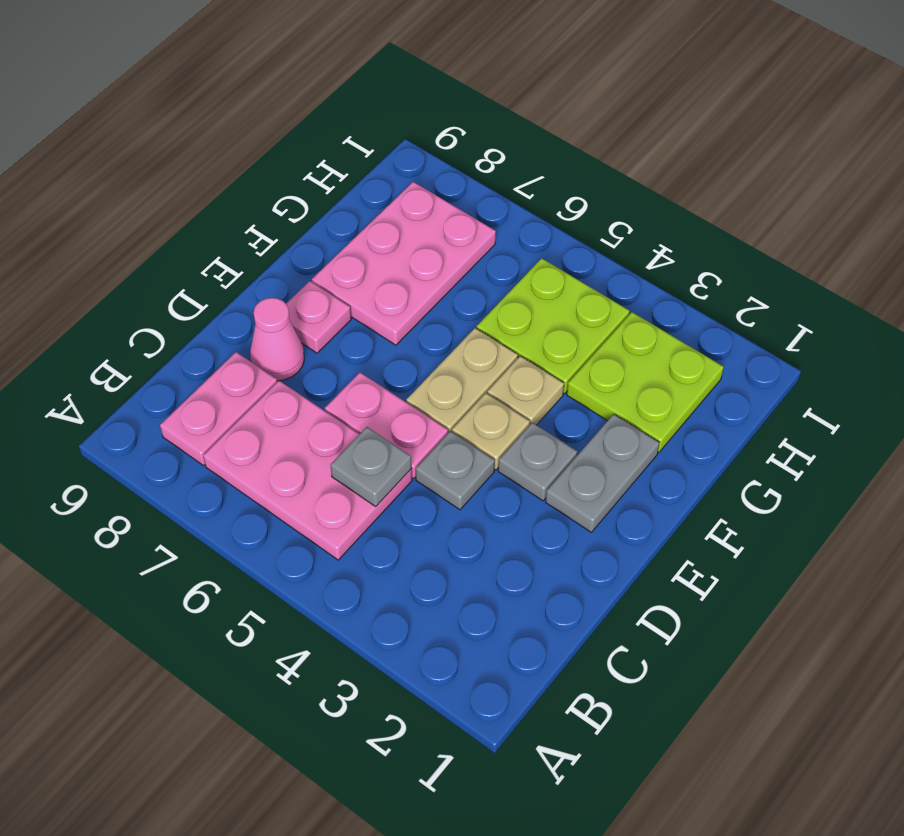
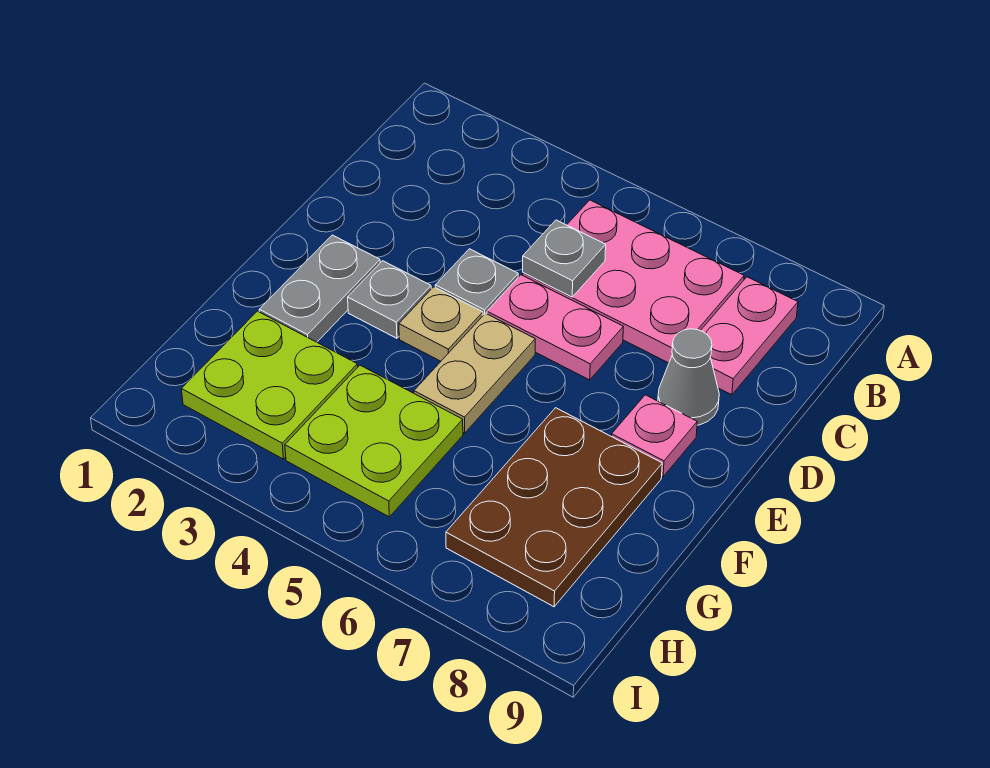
pink cone D8 level 1 -> grey cone D8 level 1
tan plate F4 level 1 -> none
pink plate F7:H8 level 1 -> brown plate F7:H8 level 1

